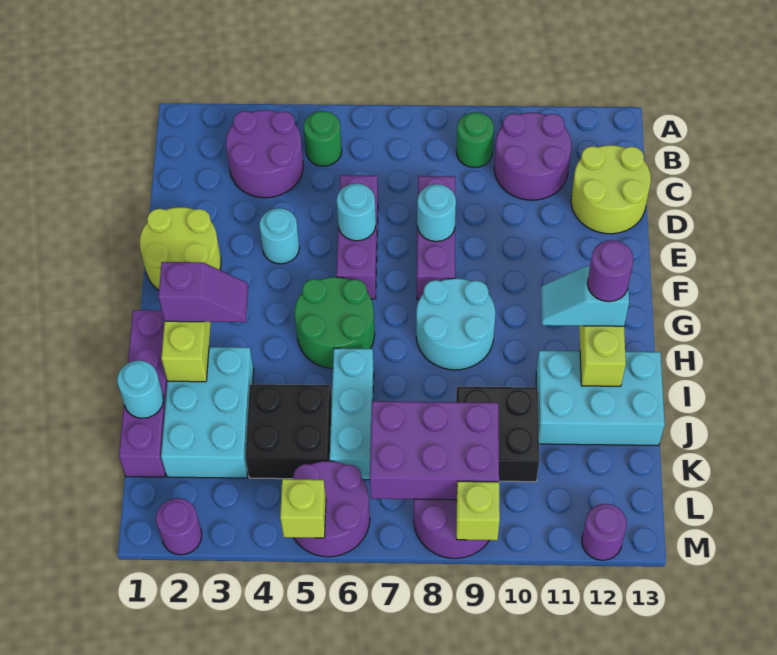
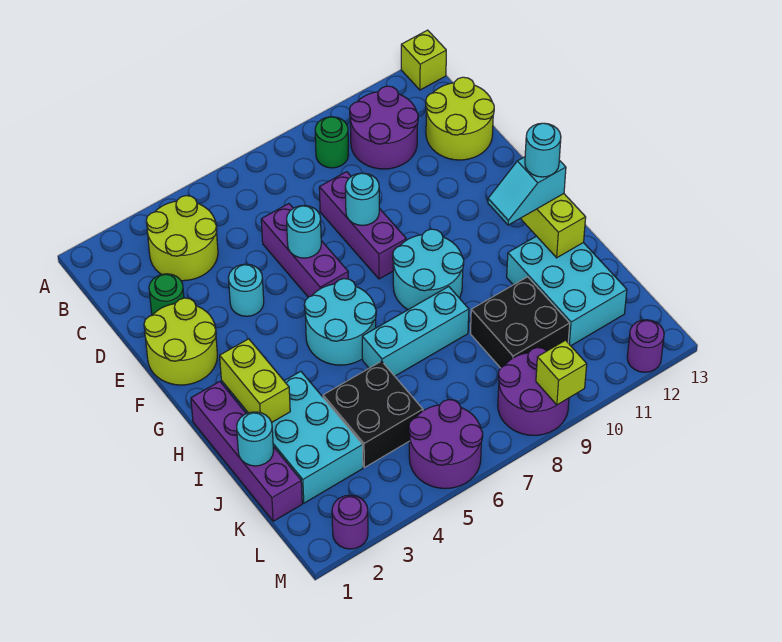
purple round brick B3:C4 level 1 -> lime round brick B3:C4 level 1
green round brick B5 level 1 -> green round brick D2 level 1
green round brick G5:H6 level 1 -> cyan round brick G5:H6 level 1
purple slope H2:H3 level 3 top 2 -> none
purple round brick H12 level 4 -> cyan round brick H12 level 4
cyan brick I6:K6 level 1 -> cyan brick I6:I8 level 1
cyan brick I11:J13 level 1 -> cyan brick I11:K12 level 1
purple brick K7:L9 level 2 -> none
lime brick M5 level 2 -> lime brick A13 level 1

